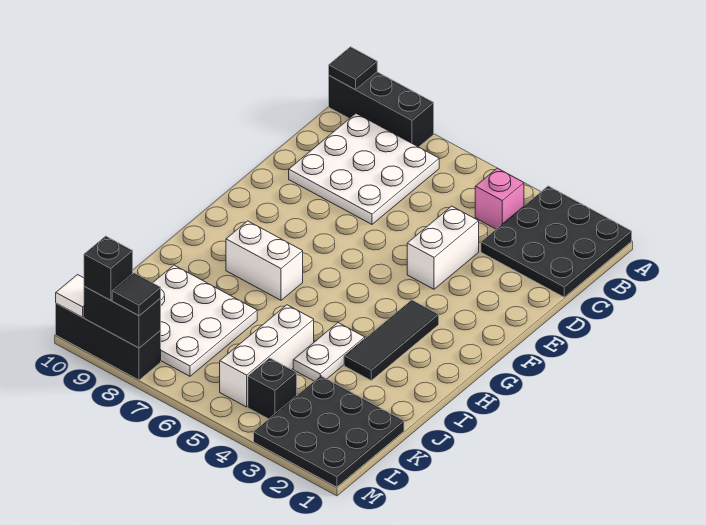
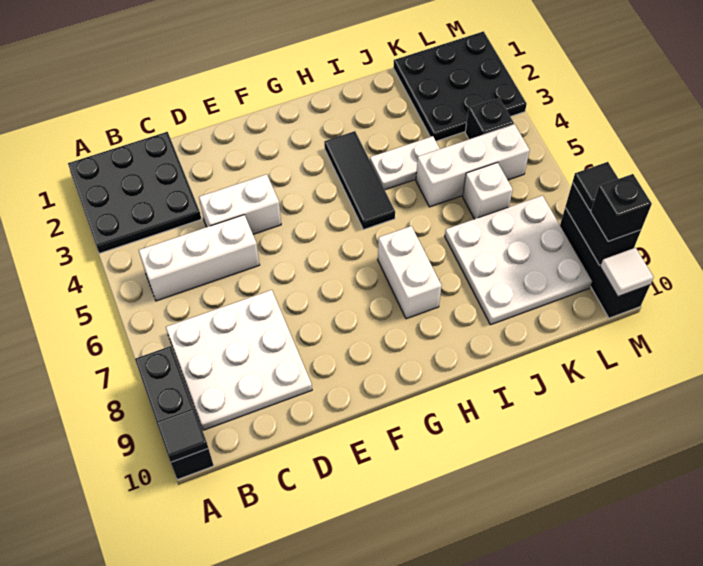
pink brick B4 level 1 -> none
none -> white brick B5:D5 level 1
black tile G3:I3 level 1 -> black tile H3:H5 level 1
none -> white brick K6 level 1

